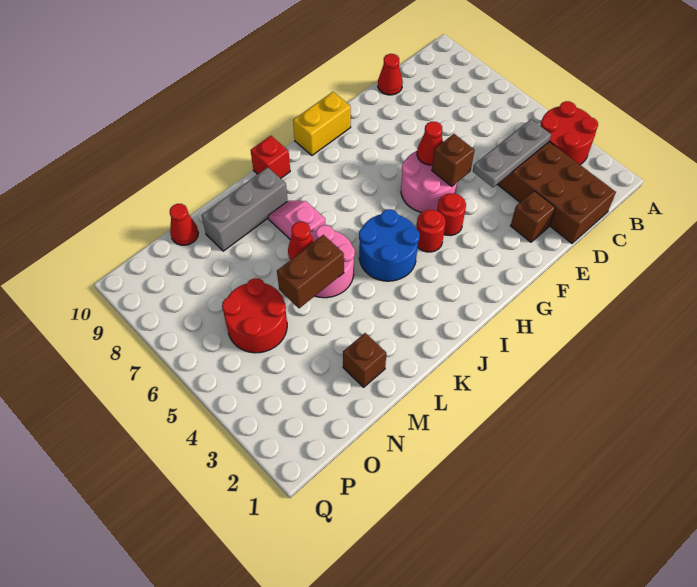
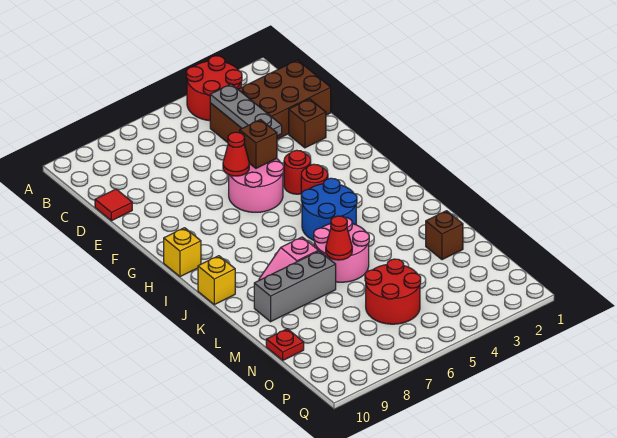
red cone D10 level 1 -> red tile D10 level 1
yellow brick G10:H10 level 1 -> yellow brick H10 level 1
red brick J10 level 1 -> yellow brick J10 level 1
grey brick K9:M9 level 1 -> grey brick L7:L9 level 1
brown brick L5:M5 level 2 -> none
red cone N10 level 1 -> red plate N10 level 1

